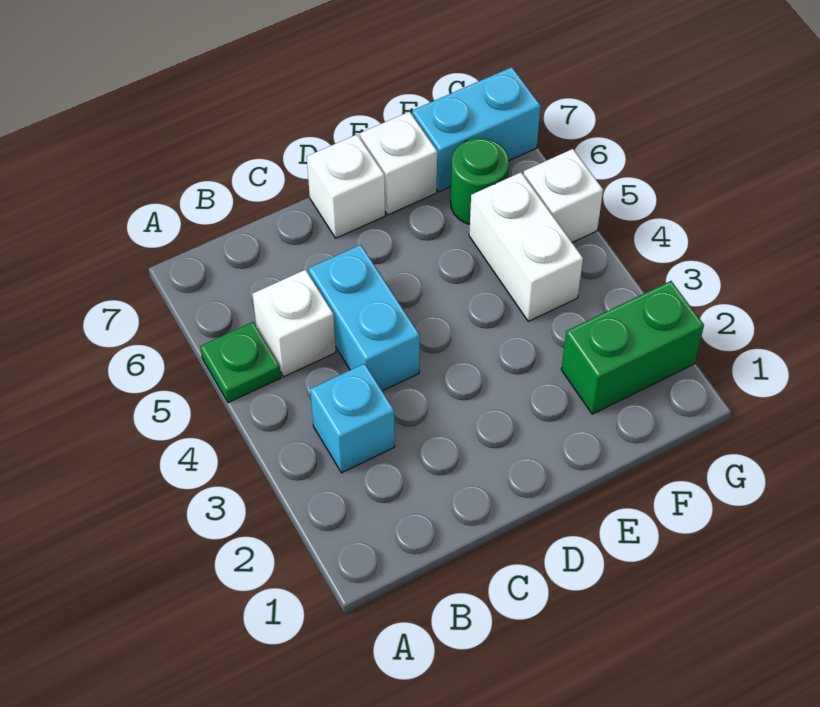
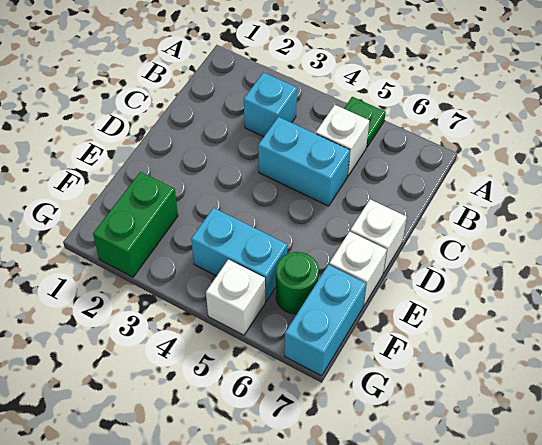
white brick F4:F5 level 1 -> cyan brick F4:F5 level 1

